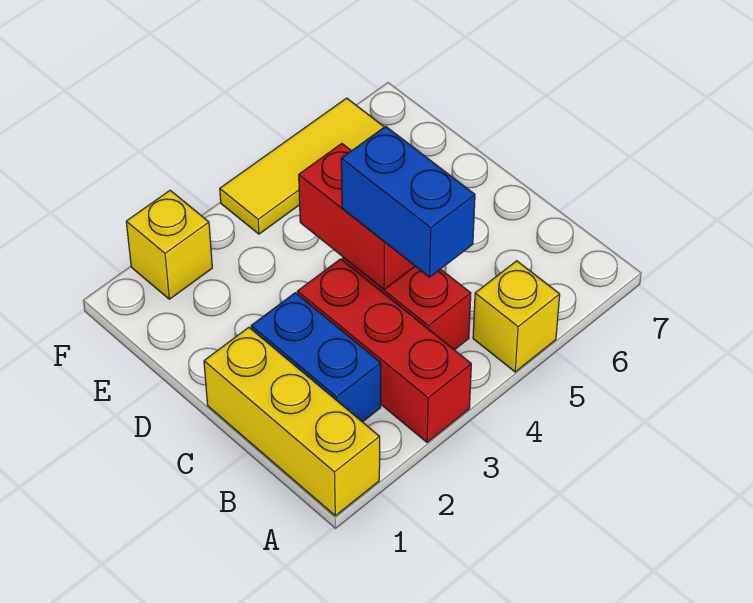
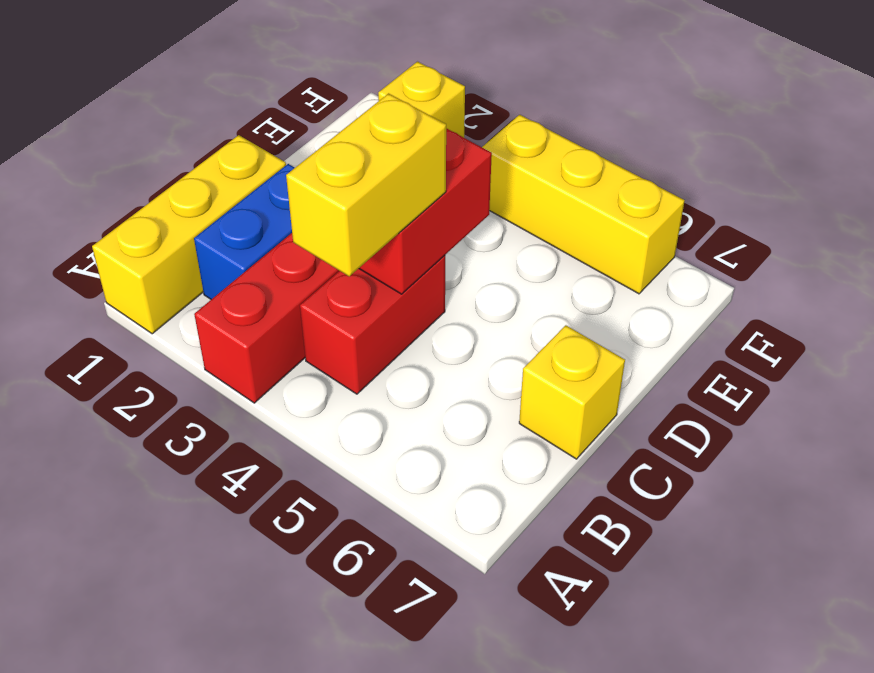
yellow brick A5 level 1 -> yellow brick C7 level 1
blue brick B4:C4 level 3 -> yellow brick B4:C4 level 3
yellow tile F4:F6 level 1 -> yellow brick F4:F6 level 1

